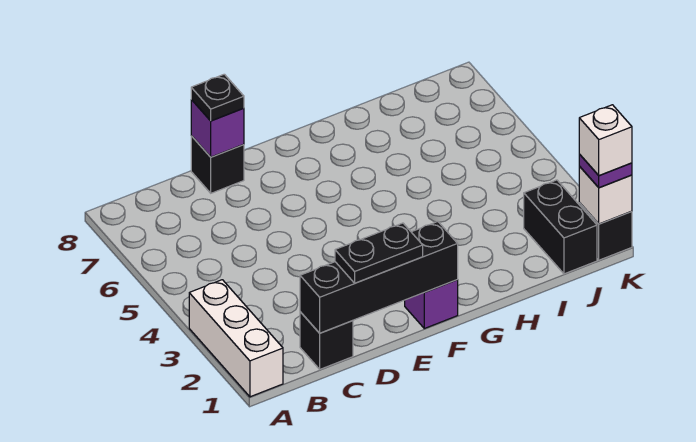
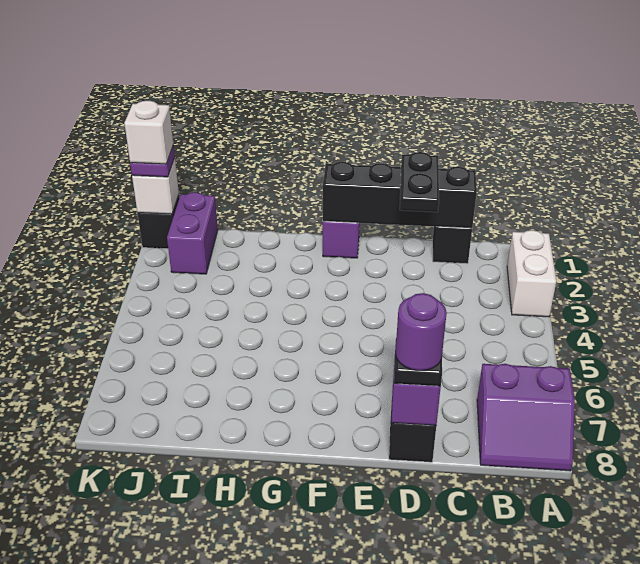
white brick A1:A3 level 1 -> white brick A2:A3 level 1
none -> purple slope A7:B8 level 1 top 7
black plate D1:E1 level 3 -> black plate D1:D2 level 3
none -> purple round brick D8 level 4
black brick J1:J2 level 1 -> purple brick J1:J2 level 1

